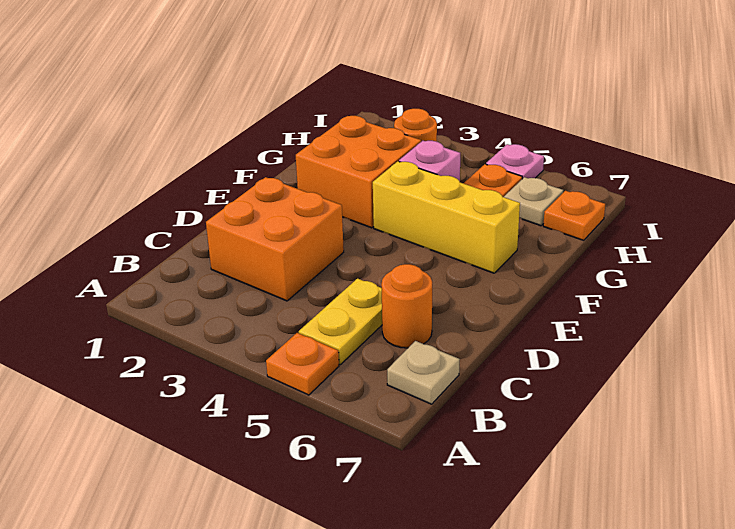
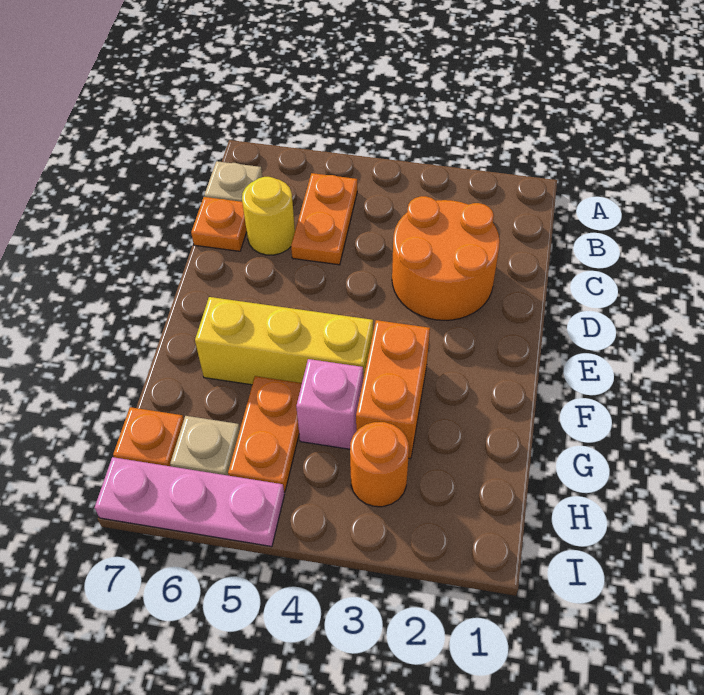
orange plate A5 level 1 -> orange plate C7 level 1
yellow plate B5:C5 level 1 -> orange plate B5:C5 level 1
orange brick C2:D3 level 1 -> orange round brick C2:D3 level 1
orange round brick C6 level 1 -> yellow round brick C6 level 1
orange brick F2:G3 level 1 -> orange brick F3:G3 level 1
pink plate I5 level 1 -> pink plate I5:I7 level 1

